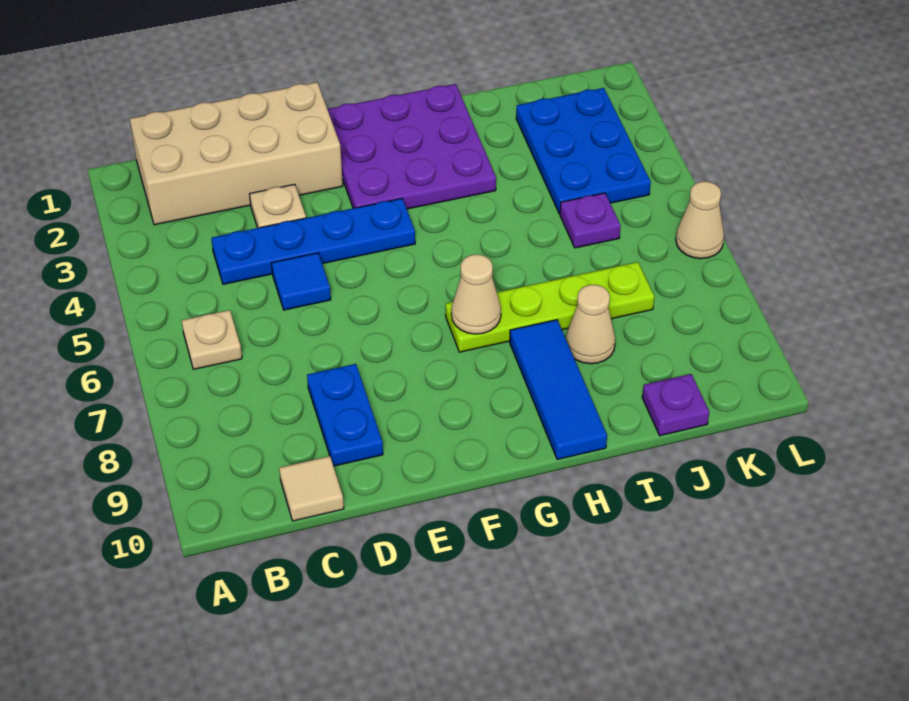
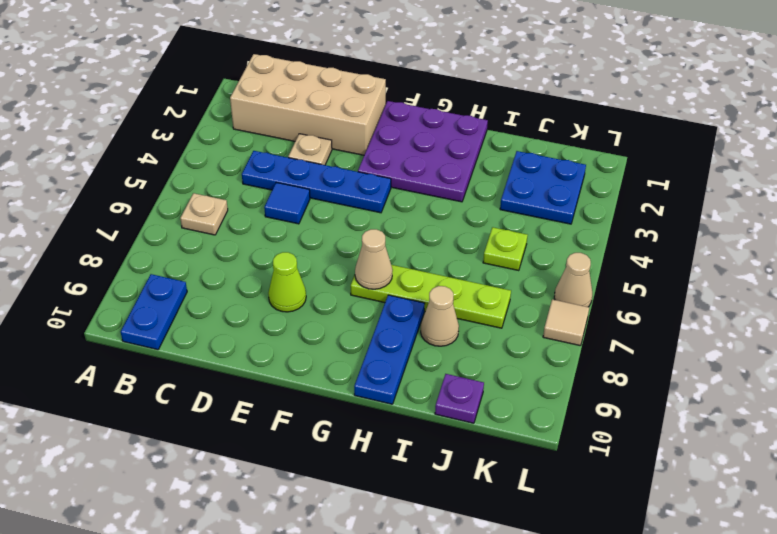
tan tile C10 level 1 -> tan tile L7 level 1
blue plate D8:D9 level 1 -> blue plate B9:B10 level 1
none -> lime cone E8 level 1
blue tile H8:H10 level 1 -> blue plate H8:H10 level 1
blue plate J2:K4 level 1 -> blue plate J2:K3 level 1
purple plate J5 level 1 -> lime plate J5 level 1

